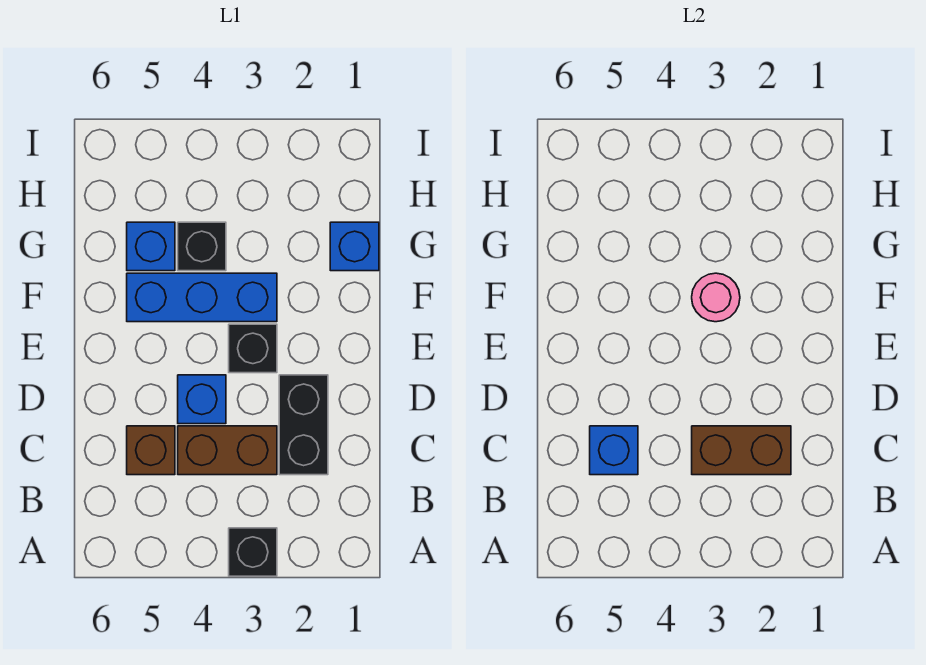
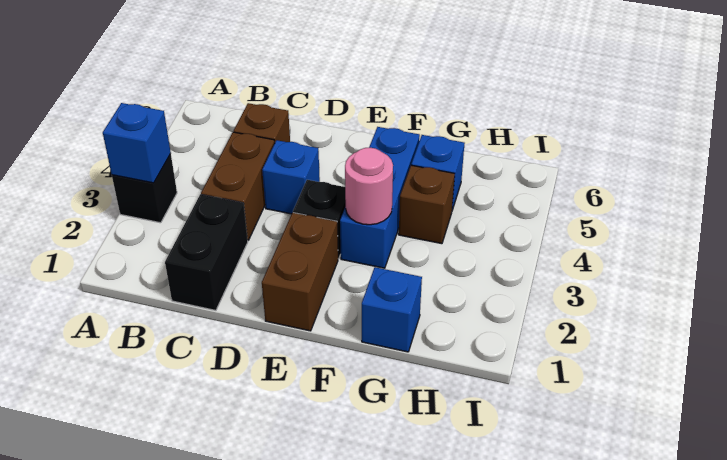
black brick C2:D2 level 1 -> black brick C1:C2 level 1
brown brick C2:C3 level 2 -> brown brick E1:E2 level 1
blue brick C5 level 2 -> blue brick A3 level 2
black brick G4 level 1 -> brown brick G4 level 1

